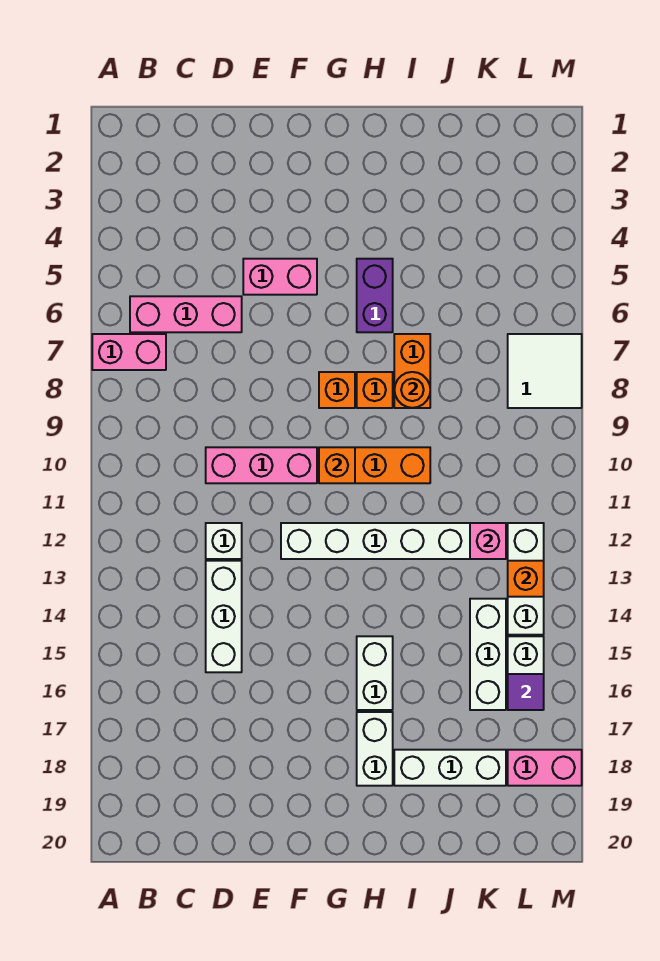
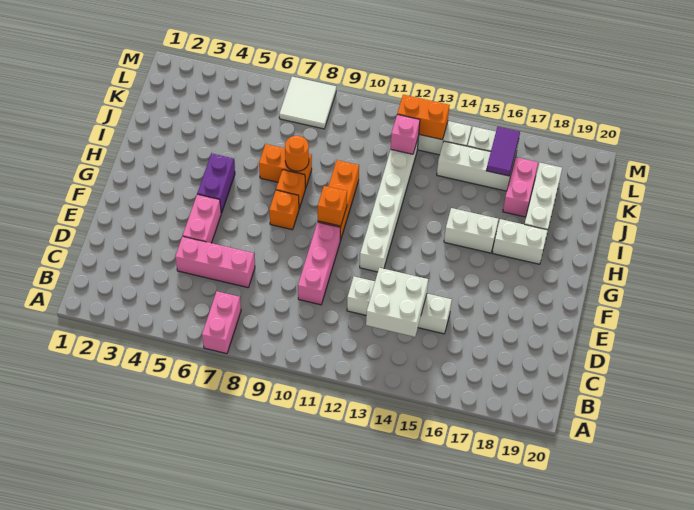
pink brick B6:D6 level 1 -> pink brick D5:D7 level 1
none -> white brick C13:D14 level 2
purple brick H5:H6 level 1 -> purple brick G5:H5 level 1
orange brick L13 level 2 -> orange brick L12:L13 level 2
purple tile L16 level 2 -> purple tile K16:L16 level 2
pink brick L18:M18 level 1 -> pink brick J17:K17 level 1

